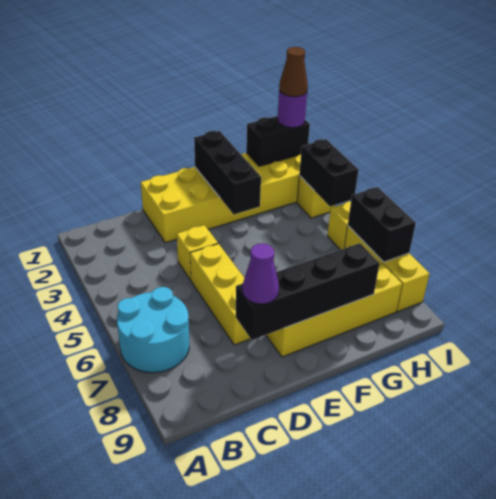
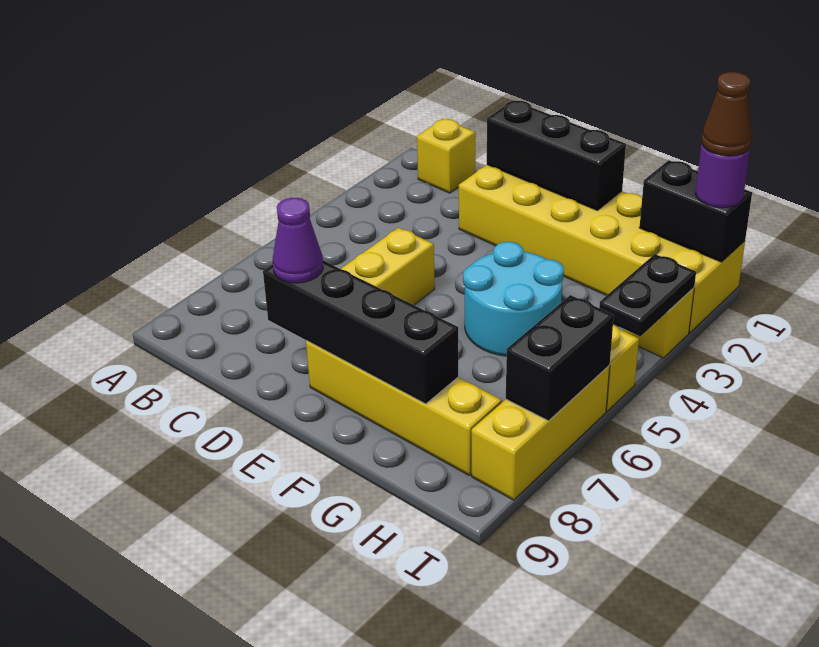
cyan round brick A6:B7 level 1 -> cyan round brick F4:G5 level 1
yellow brick D4 level 1 -> yellow brick B1 level 1
black brick F1:F3 level 2 -> black brick D1:F1 level 2
black brick I3:I4 level 2 -> black plate I3:I4 level 2

